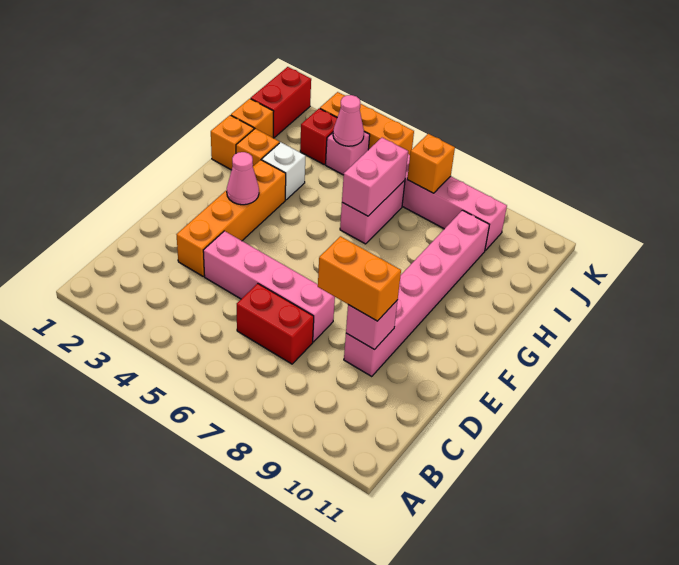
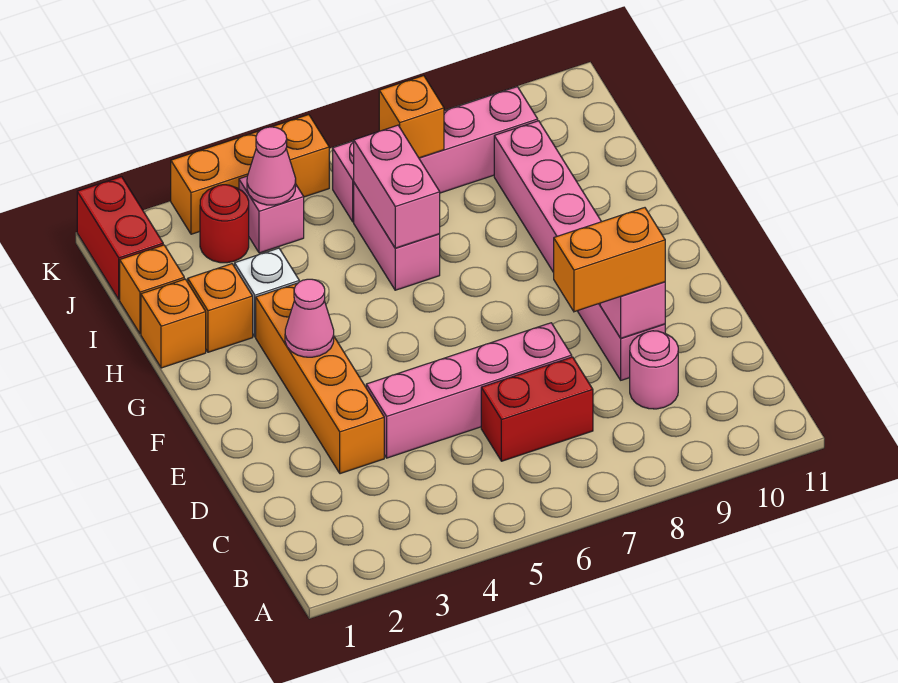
none -> pink round brick C9 level 1
red brick J3 level 1 -> red round brick J3 level 1

